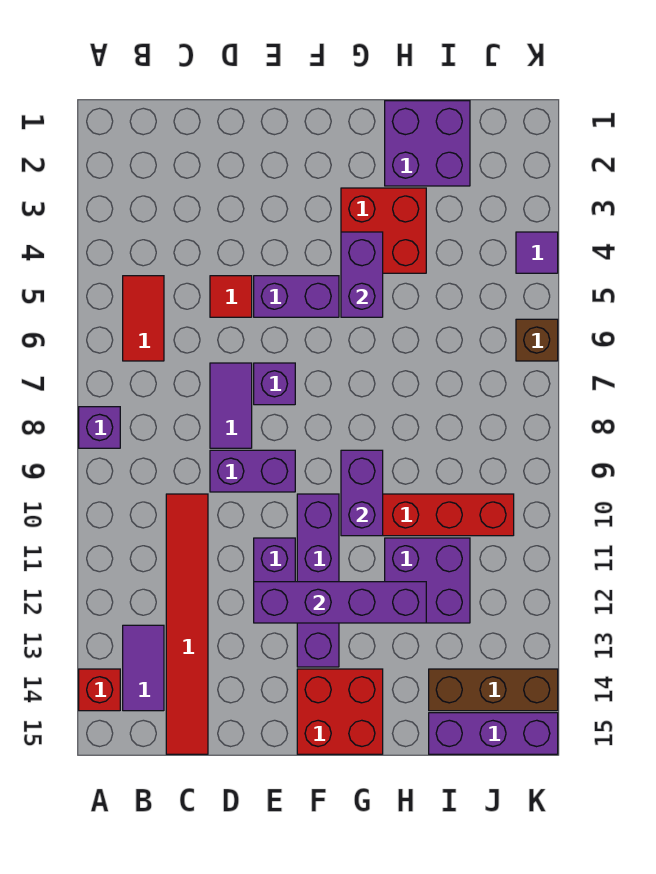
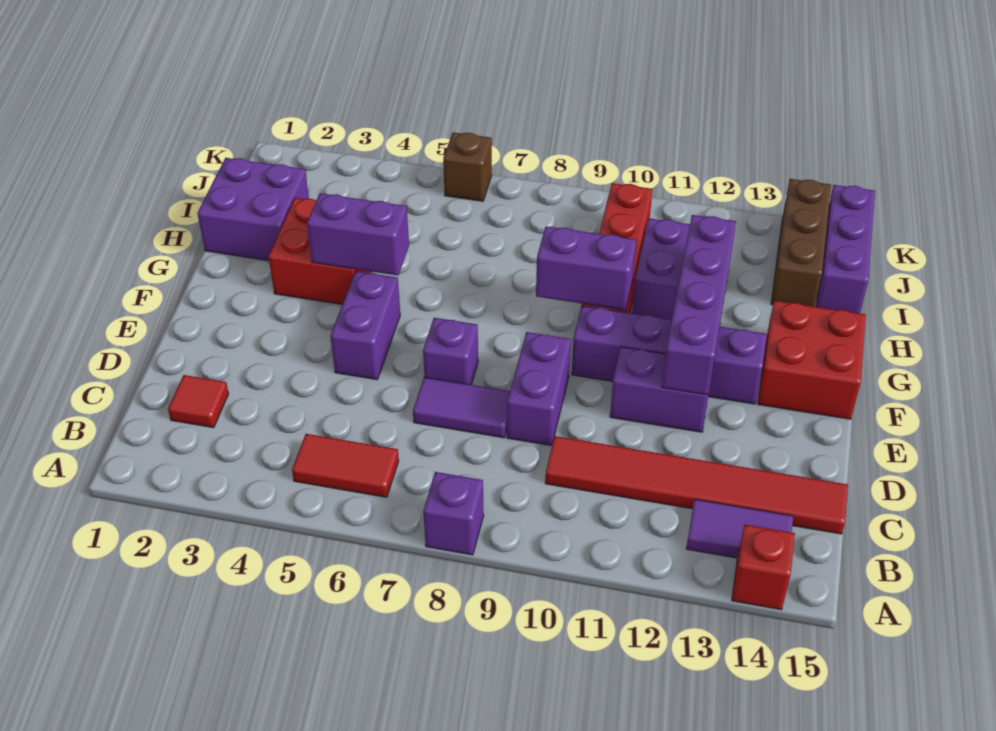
red tile D5 level 1 -> red tile C2 level 1
purple tile K4 level 1 -> none

